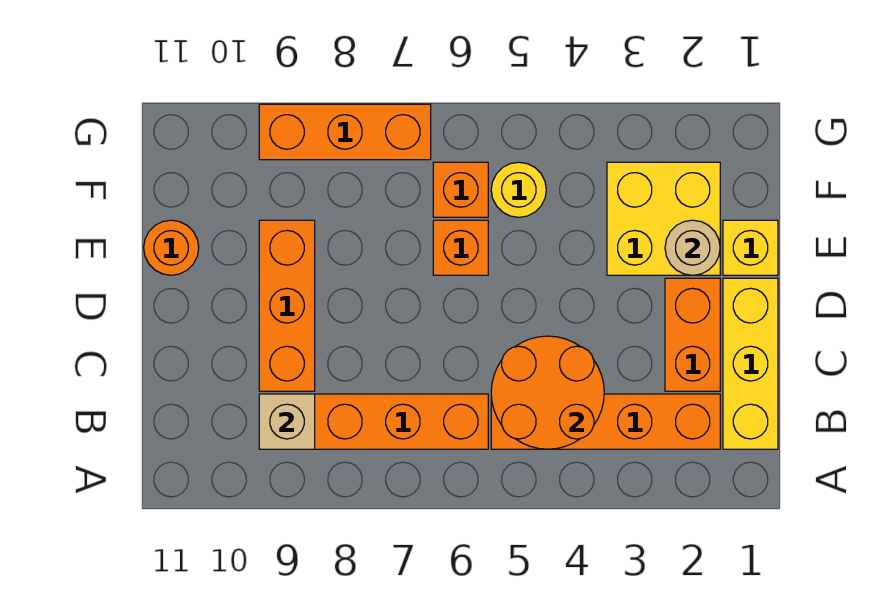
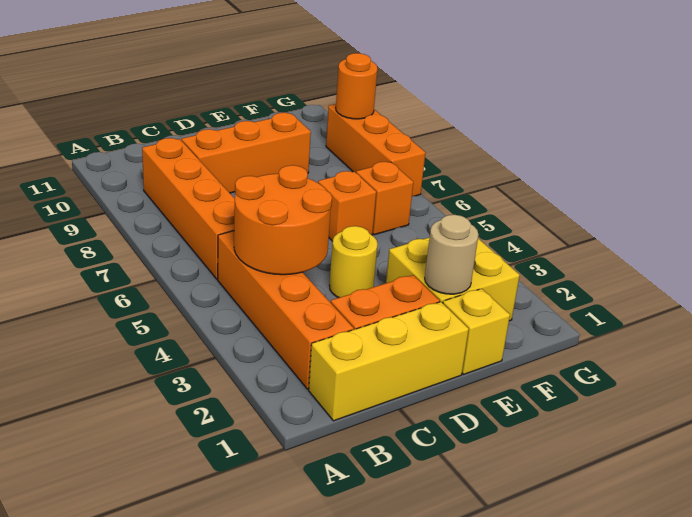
tan brick B9 level 2 -> none
orange round brick E11 level 1 -> orange round brick G9 level 2
yellow round brick F5 level 1 -> yellow round brick D4 level 1

